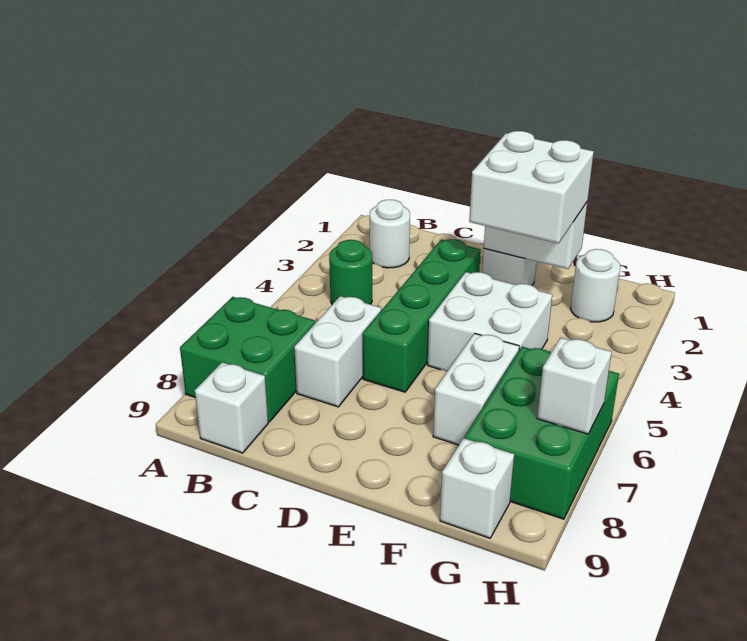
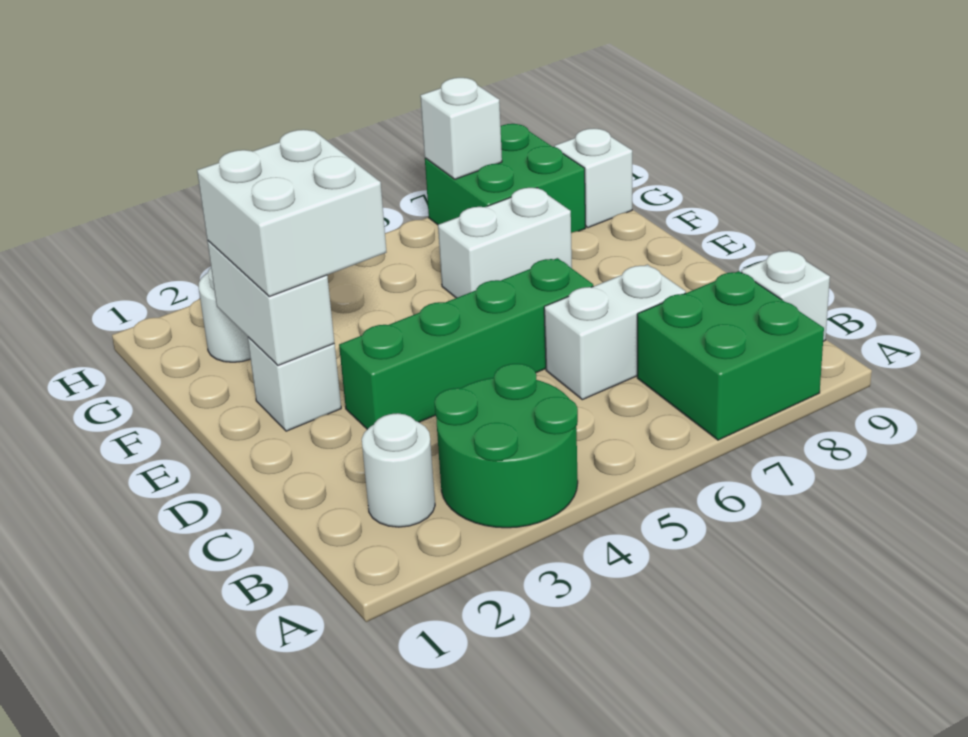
green round brick B4 level 1 -> green round brick A3:B4 level 1
white brick E4:F5 level 1 -> none
green brick G6:H8 level 1 -> green brick G7:H8 level 1

